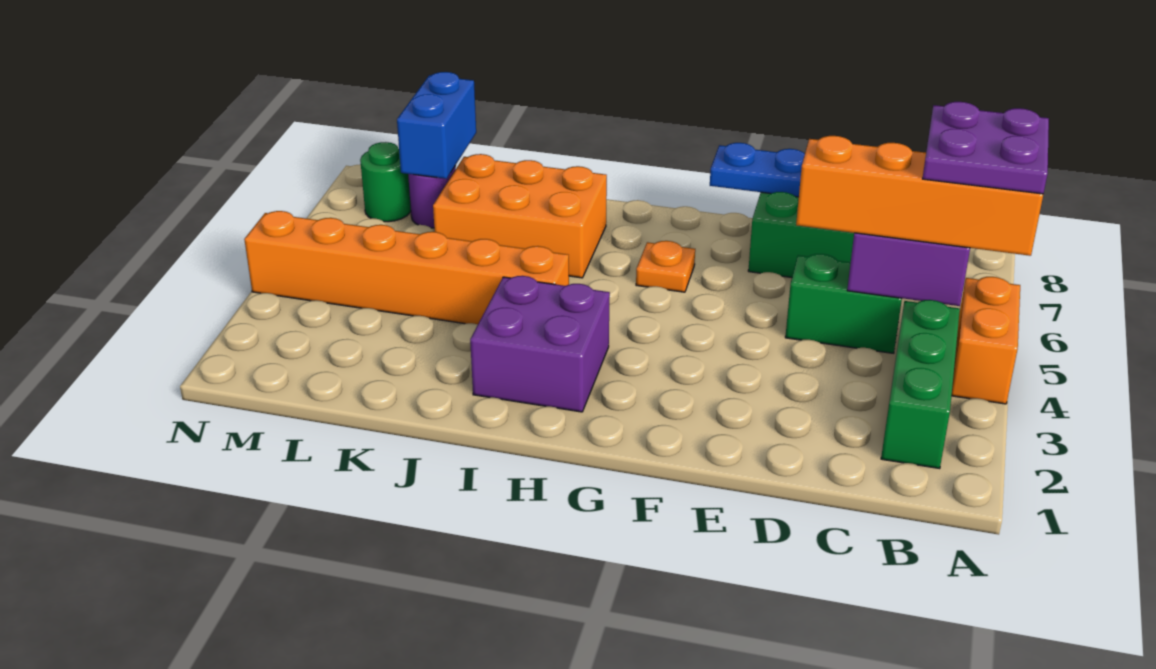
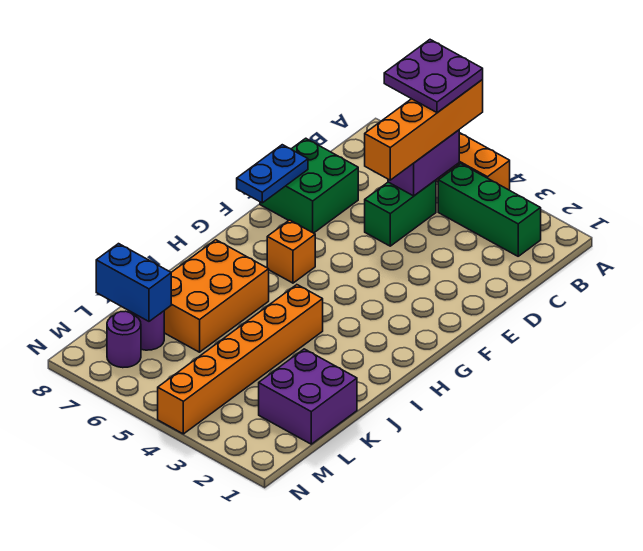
orange plate G6 level 1 -> orange brick G6 level 1
purple brick H2:I3 level 1 -> purple brick K1:L2 level 1
green round brick M7 level 1 -> purple round brick M7 level 1

